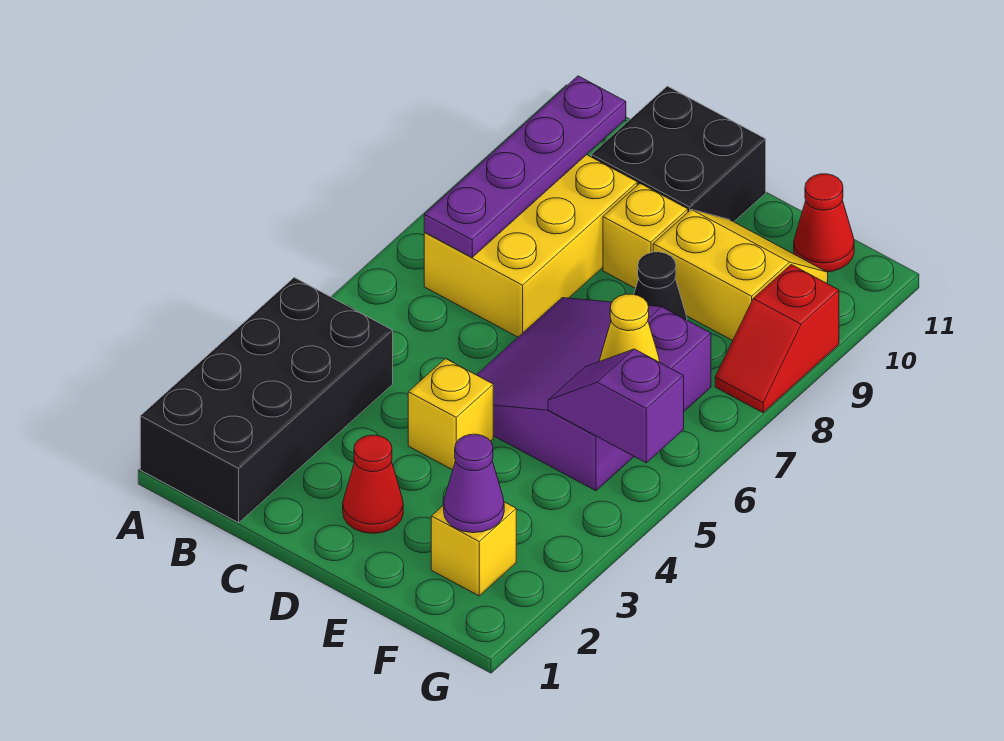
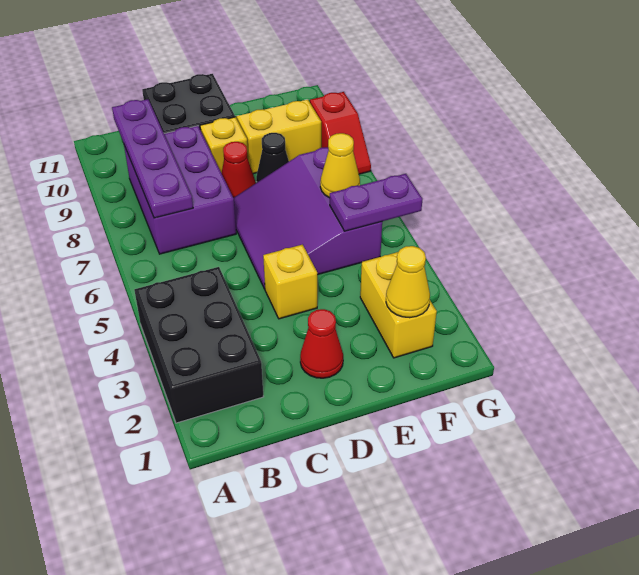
black brick A1:B4 level 1 -> black brick A2:B4 level 1
yellow brick B7:C9 level 1 -> purple brick B7:C9 level 1
yellow brick F2 level 1 -> yellow brick F2:F3 level 1
purple cone F2 level 2 -> yellow cone F2 level 2
purple slope F5:G5 level 2 top G -> purple plate F5:G5 level 2
red cone F11 level 1 -> red cone D8 level 1

